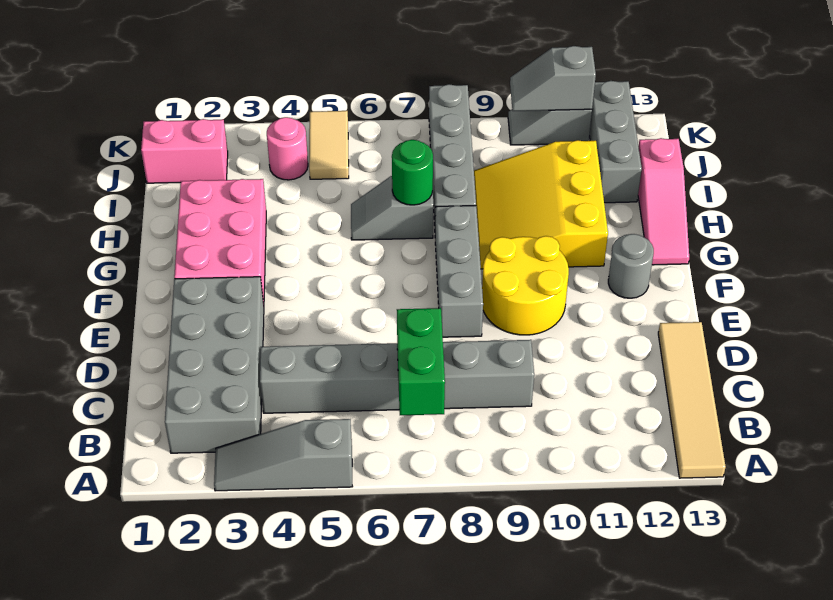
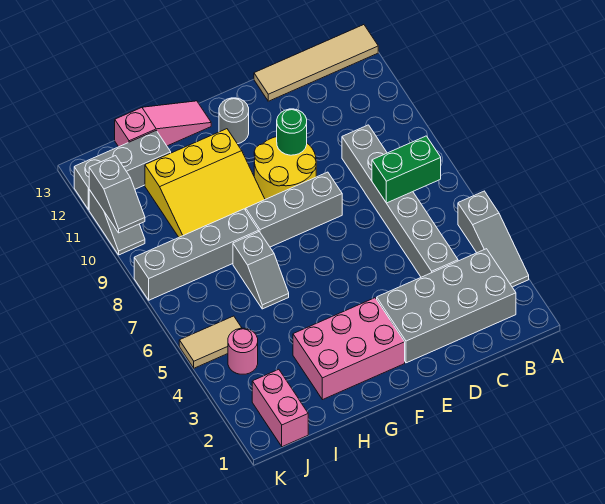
green round brick H7 level 2 -> green round brick E10 level 2

